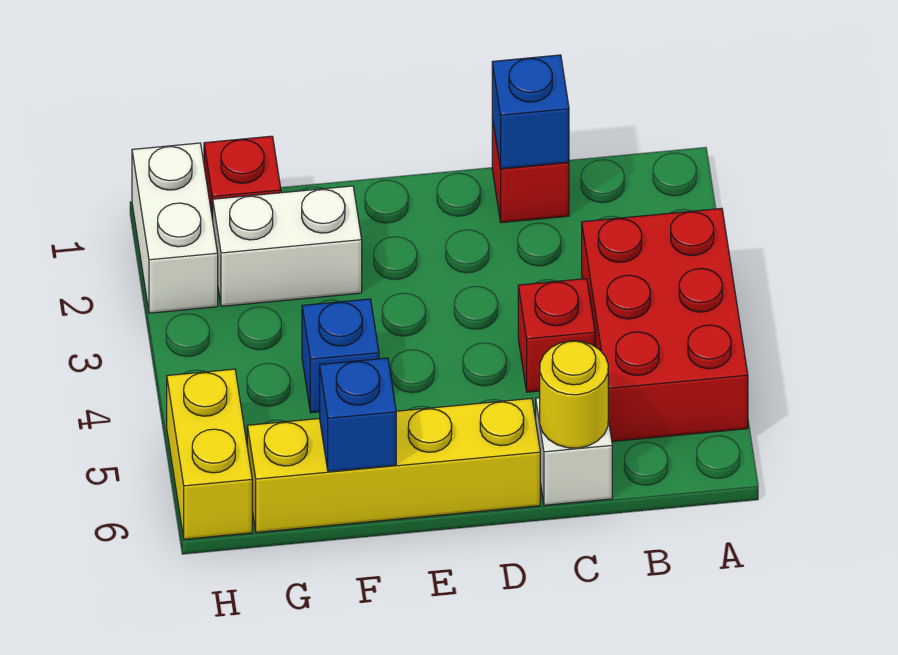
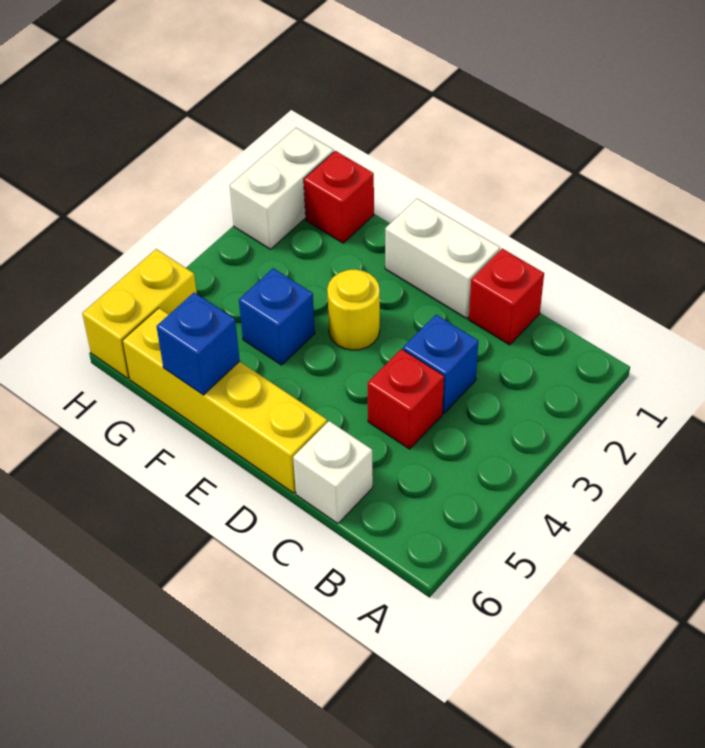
red brick A3:B5 level 1 -> none
blue brick C1 level 2 -> blue brick C3 level 1
yellow round brick C6 level 2 -> yellow round brick E3 level 1
white brick F2:G2 level 1 -> white brick D1:E1 level 1

